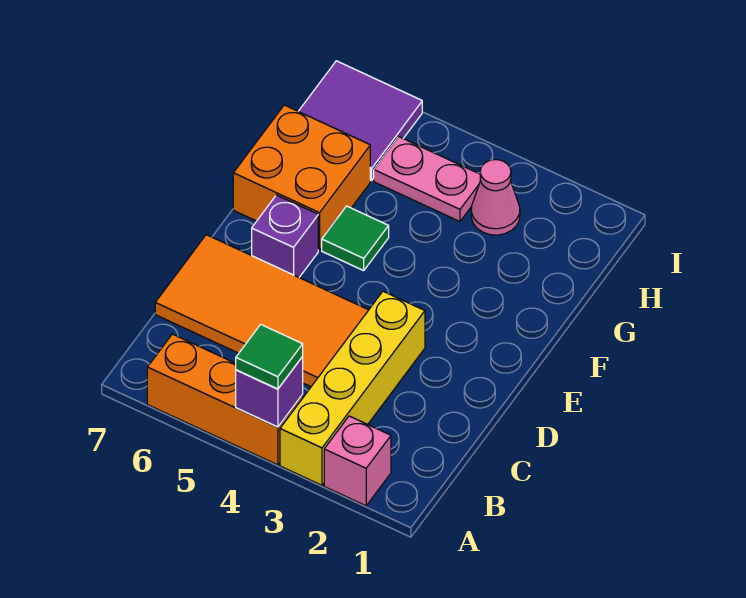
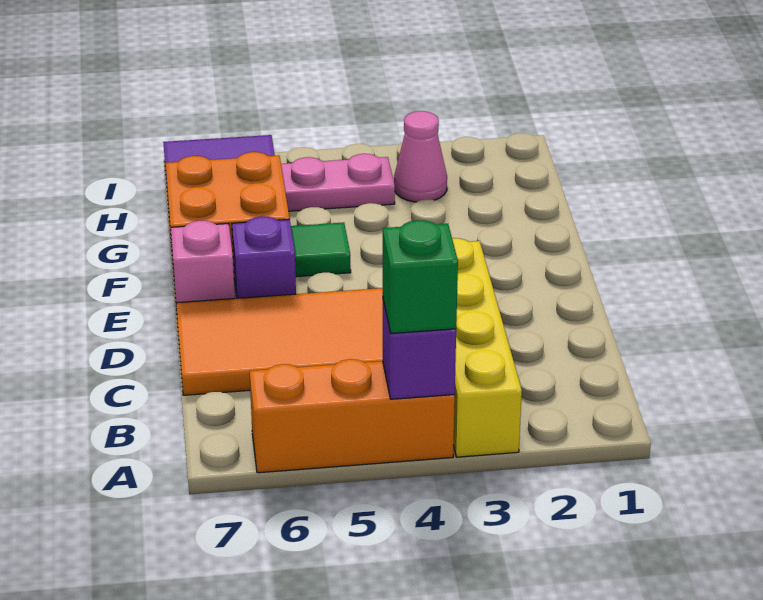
pink brick A2 level 1 -> pink brick E7 level 1
green tile A4 level 3 -> green brick A4 level 3

